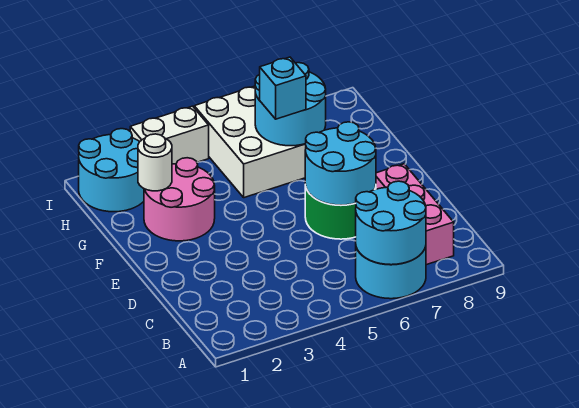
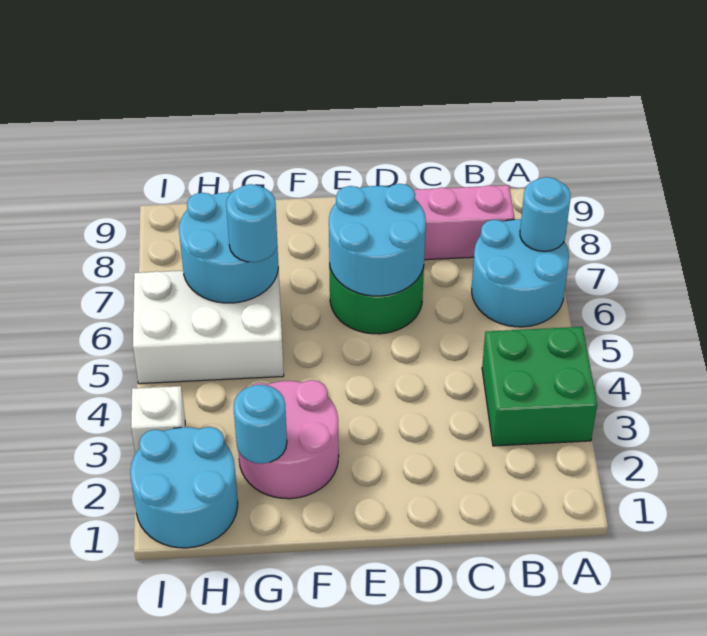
none -> green brick A3:B4 level 1
cyan round brick A6:B7 level 2 -> cyan round brick A7 level 2
white round brick G2 level 2 -> cyan round brick G2 level 2
cyan brick G6 level 3 -> cyan round brick G6 level 3
white brick I3:I4 level 1 -> white brick I3 level 1

